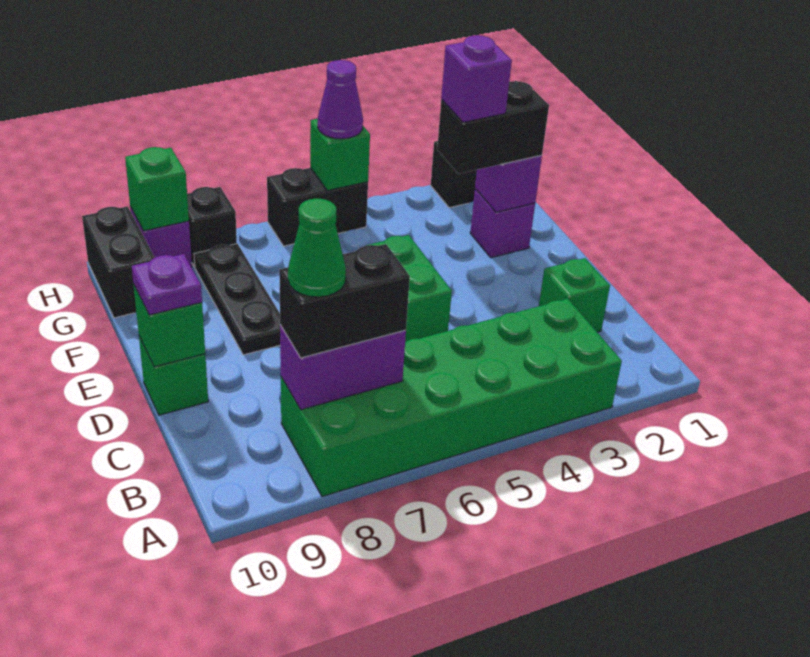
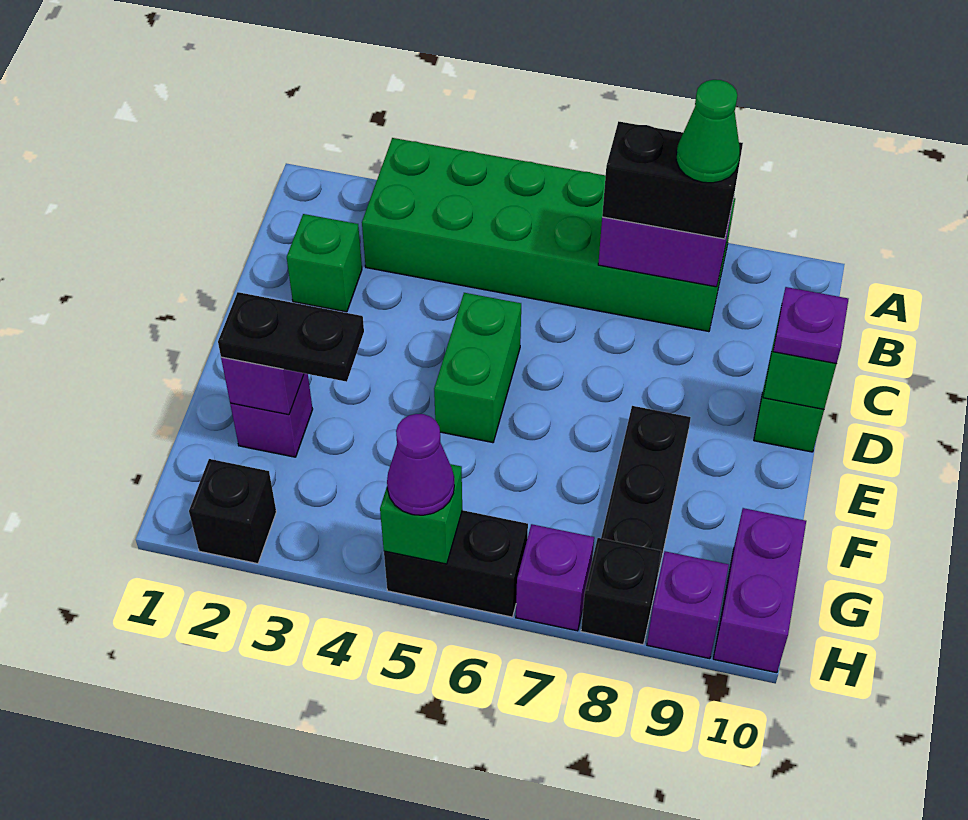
black brick F2:F3 level 3 -> black plate F2:F3 level 3
purple brick F3 level 4 -> purple brick H7 level 1
black brick G10:H10 level 1 -> purple brick G10:H10 level 1
green brick H9 level 2 -> none

